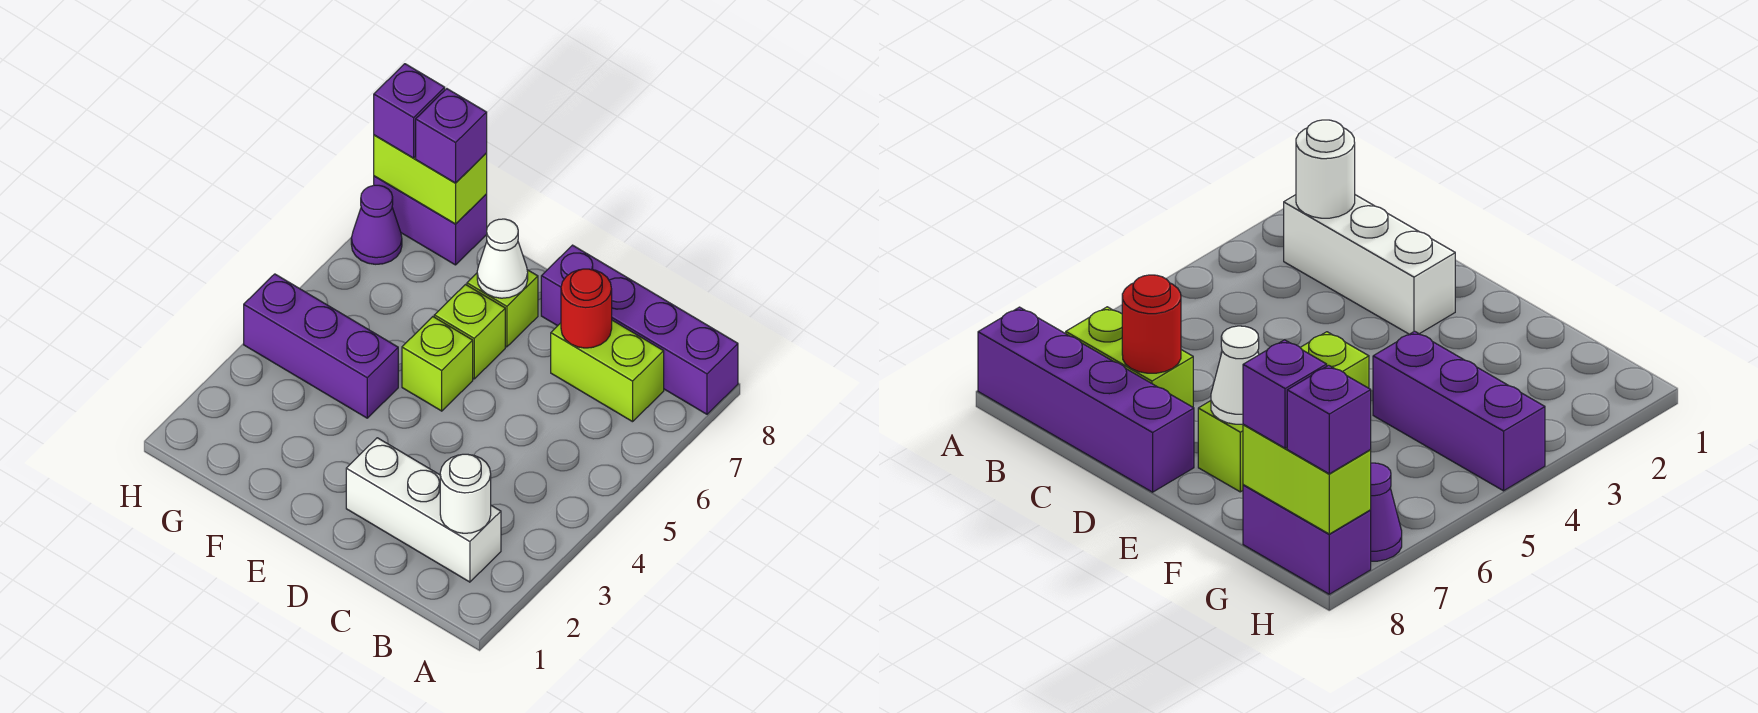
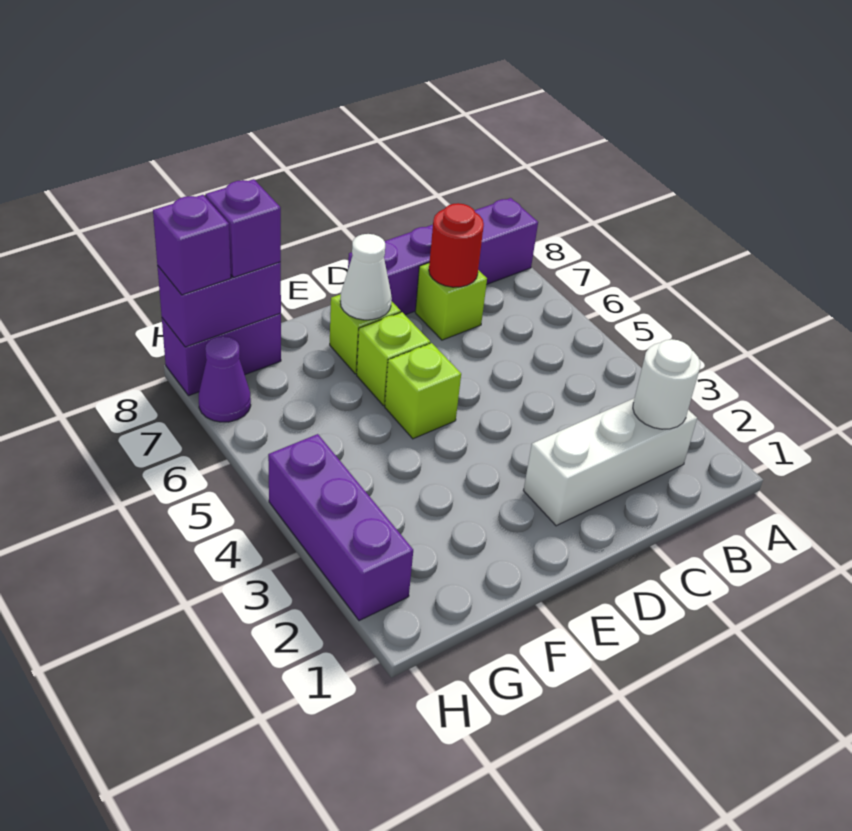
lime brick B7:C7 level 1 -> lime brick C7 level 1
purple brick F4:H4 level 1 -> purple brick H2:H4 level 1
lime brick G8:H8 level 2 -> purple brick G8:H8 level 2

